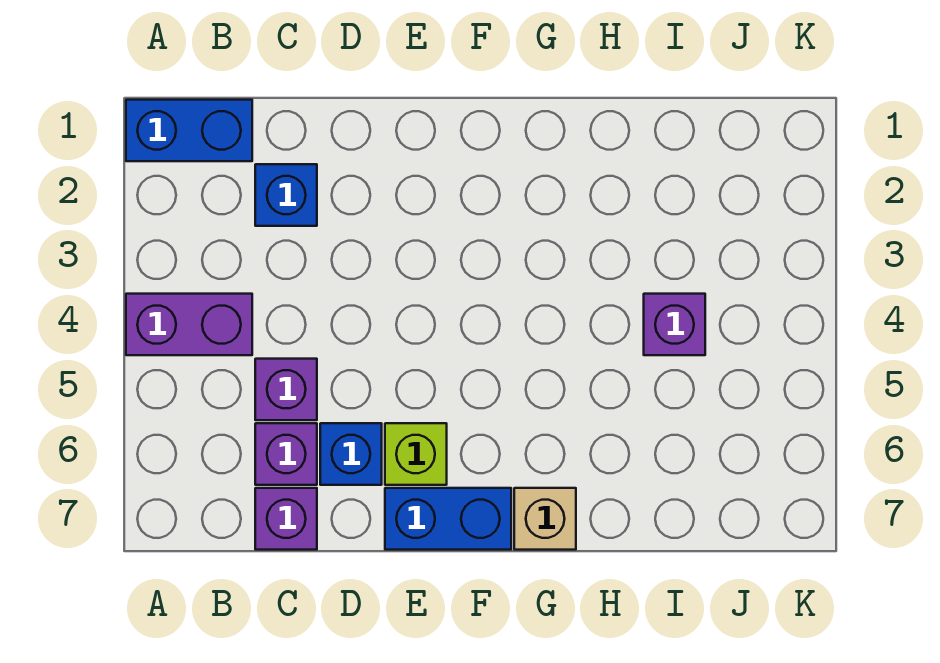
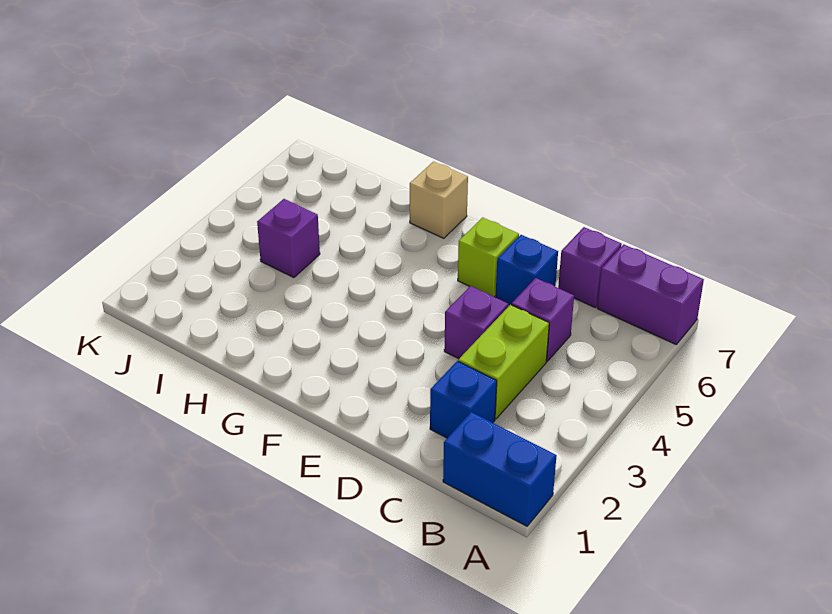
purple brick A4:B4 level 1 -> purple brick A7:B7 level 1
none -> lime brick C3:C4 level 1
purple brick C6 level 1 -> purple brick D4 level 1
blue brick E7:F7 level 1 -> none

